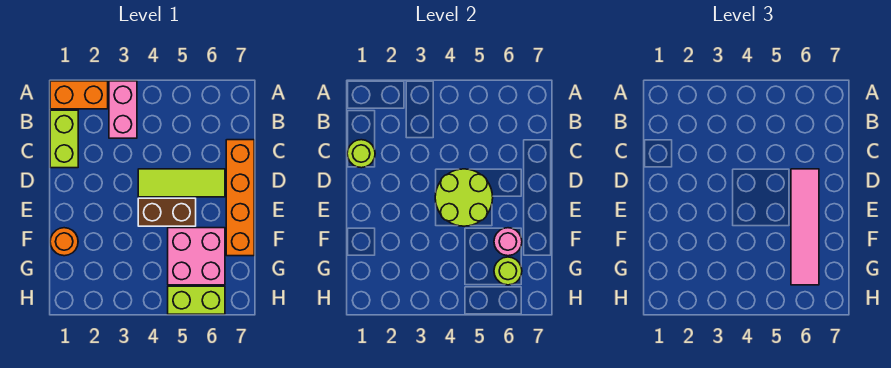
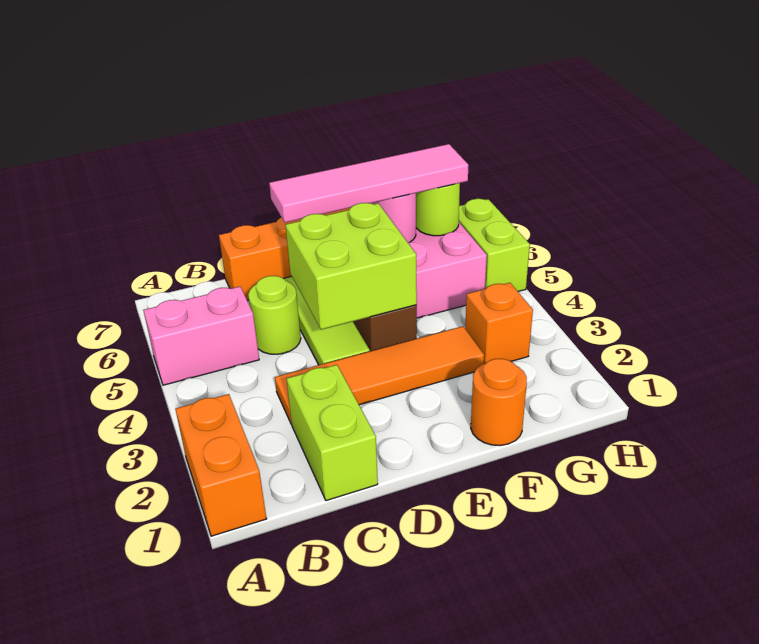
pink brick A3:B3 level 1 -> pink brick A5:B5 level 1
lime brick B1:C1 level 1 -> lime brick C1:C2 level 1
lime round brick C1 level 2 -> lime round brick C5 level 1
none -> orange tile C3:F3 level 1
lime round brick D4:E5 level 2 -> lime brick D4:E5 level 2
none -> orange brick G3 level 1

